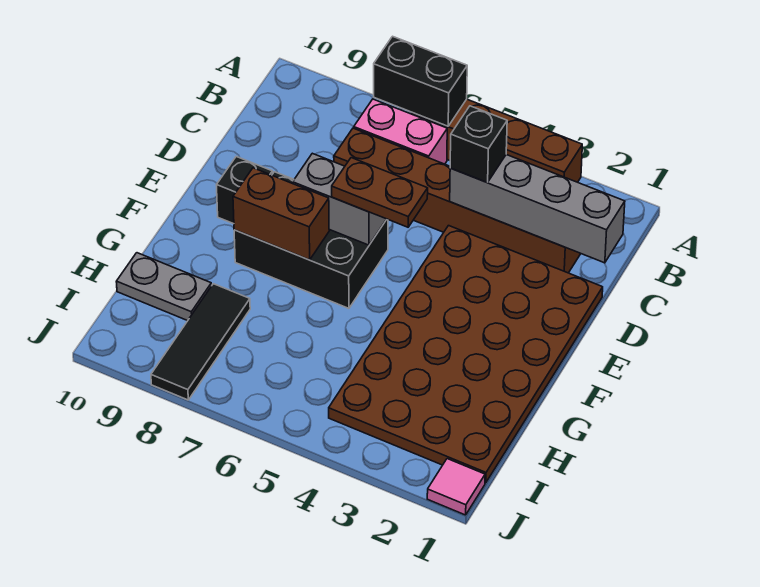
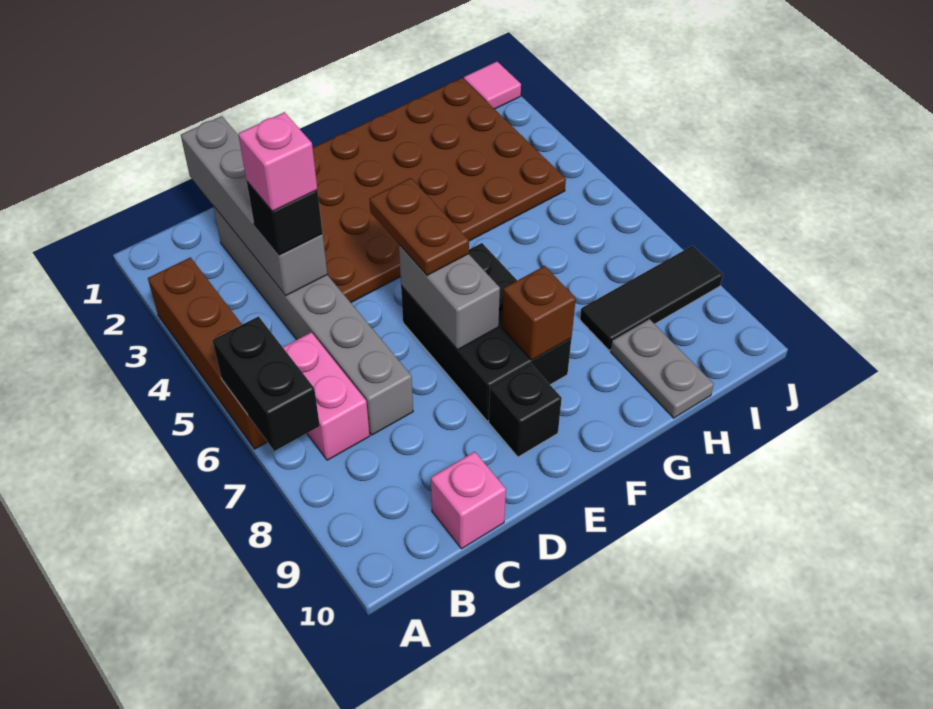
brown brick C2:C7 level 1 -> grey brick C2:C7 level 1
none -> pink brick C4 level 4
none -> pink brick C10 level 1
brown brick F7:F8 level 2 -> brown brick F8 level 2

